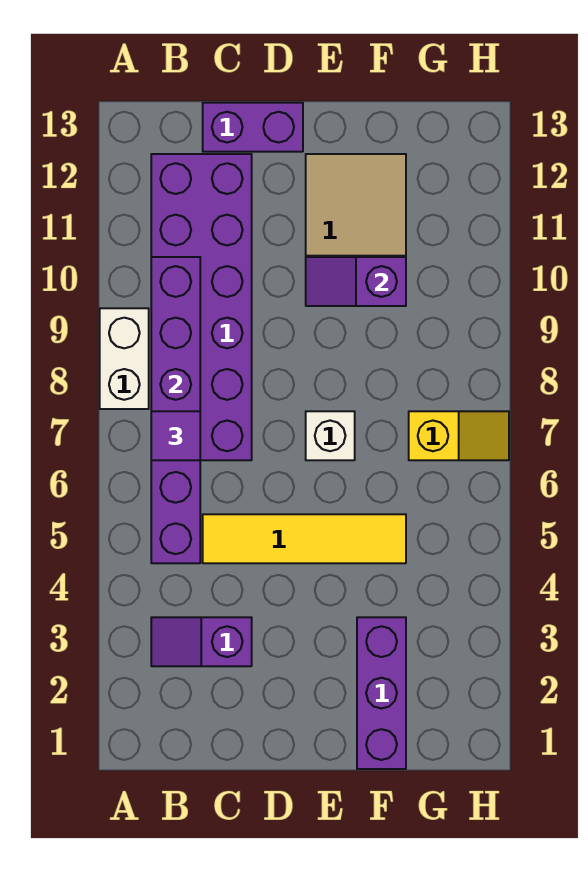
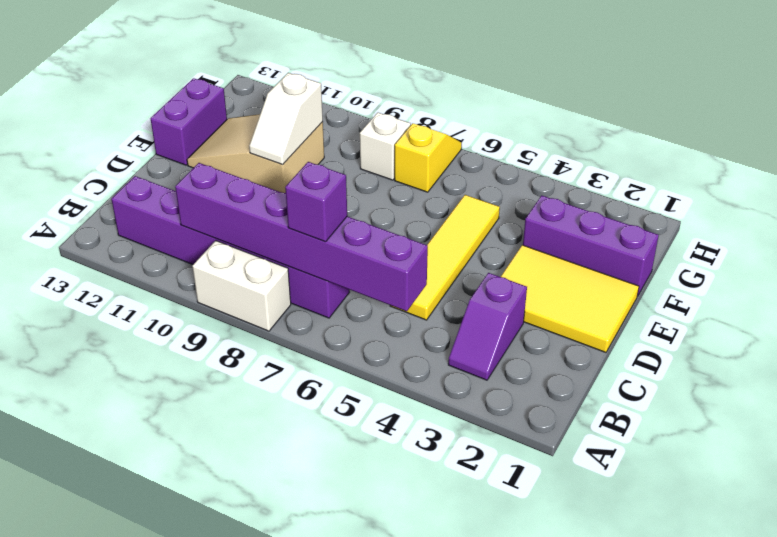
purple brick B7:C12 level 1 -> purple brick B7:B12 level 1
purple tile B7 level 3 -> purple brick B7 level 3
purple brick C13:D13 level 1 -> purple brick E13:F13 level 1
none -> yellow tile D1:E3 level 1
white brick E7 level 1 -> white brick G8 level 1
purple slope E10:F10 level 2 top F -> white slope E10:F10 level 2 top F

